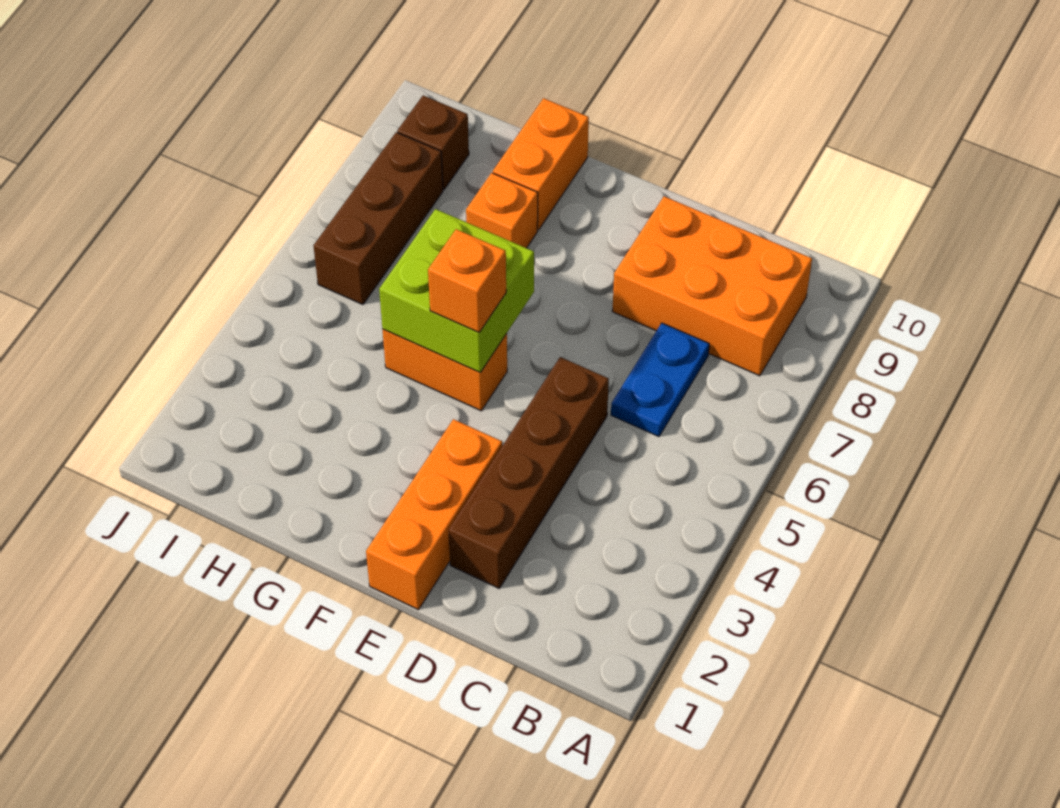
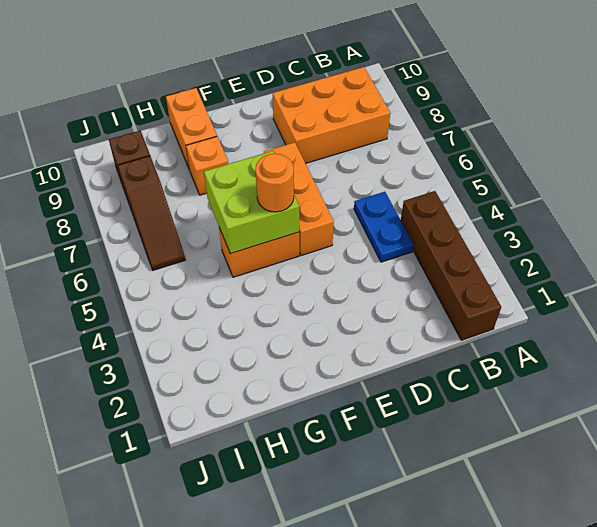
blue plate C6:C7 level 1 -> blue plate C4:C5 level 1
brown brick D2:D5 level 1 -> brown brick B1:B4 level 1
orange brick E1:E3 level 1 -> orange brick E5:E7 level 1
orange brick F5 level 3 -> orange round brick F5 level 3
brown brick I6:I8 level 1 -> brown slope I6:I8 level 1 top 8

